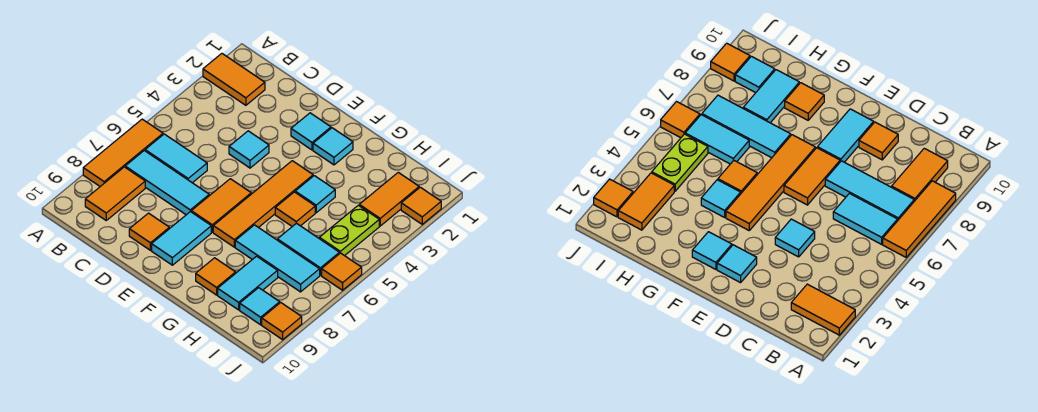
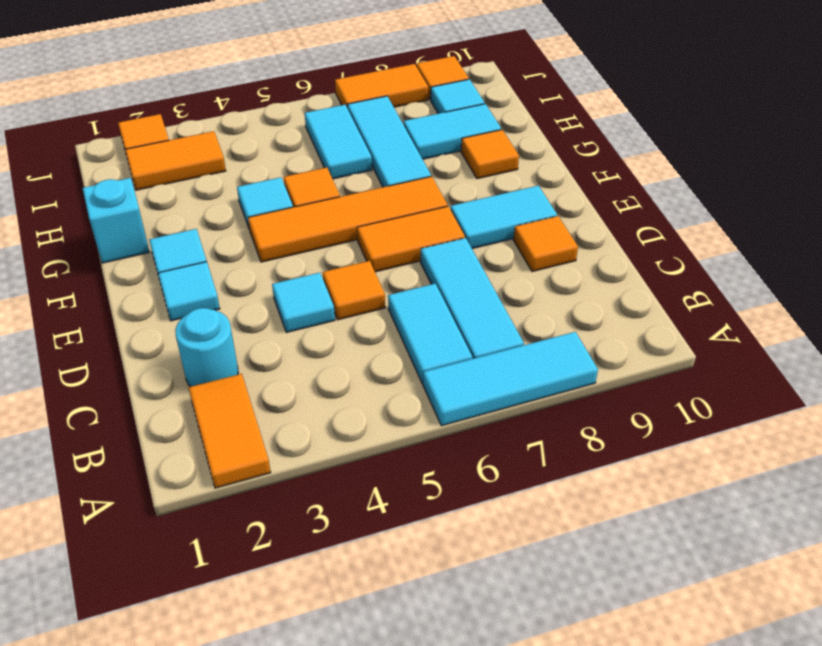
orange tile A6:A8 level 1 -> cyan tile A6:A8 level 1
orange tile B8:B9 level 1 -> orange tile J7:J8 level 1
none -> cyan round brick C2 level 1
none -> cyan brick G1 level 1
lime plate I4:I5 level 1 -> none
orange tile J6 level 1 -> orange tile D5 level 1

